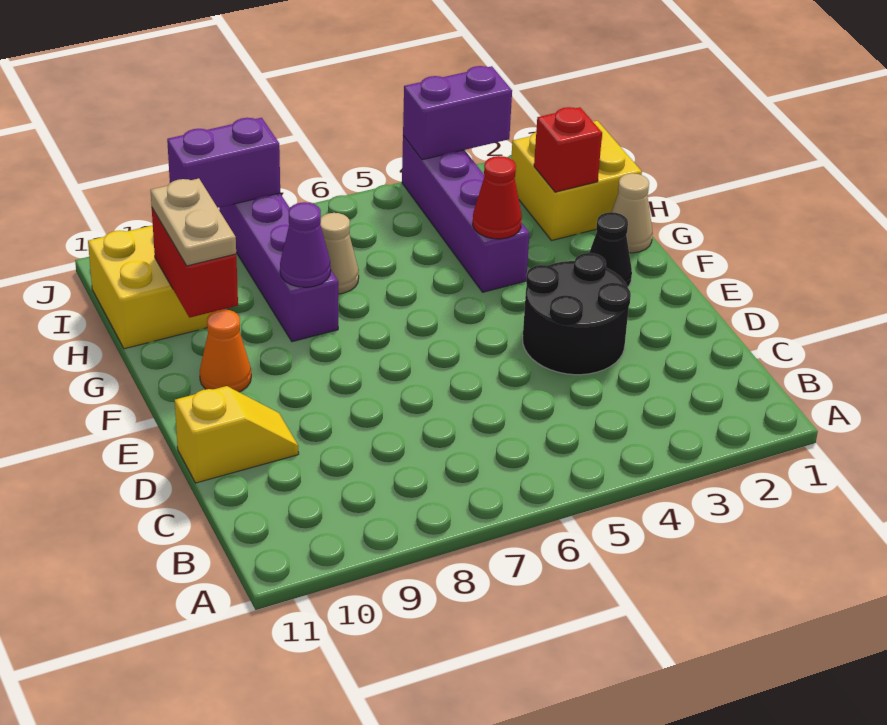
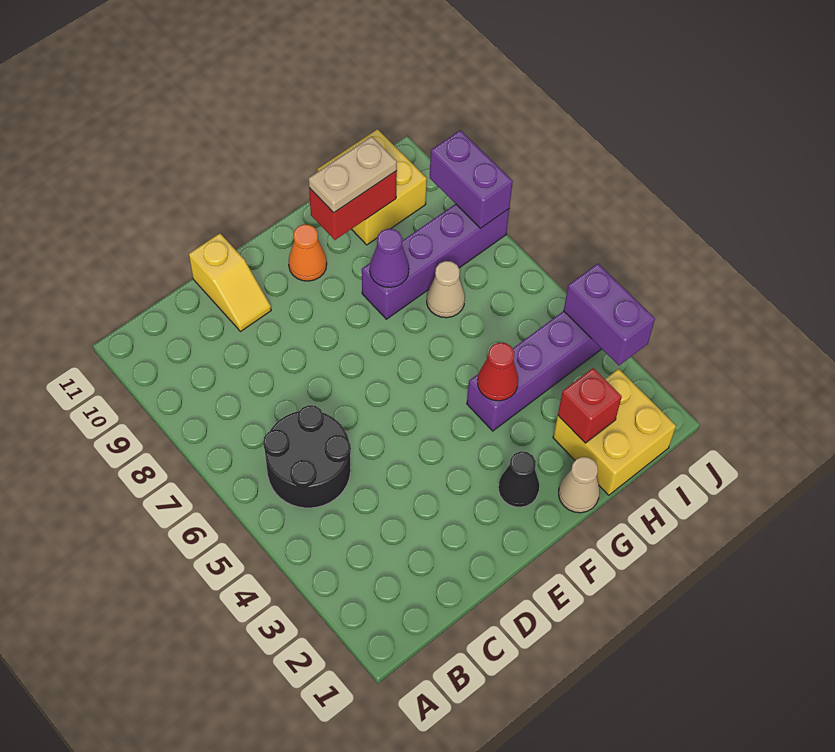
black round brick D3:E4 level 1 -> black round brick B5:C6 level 1

